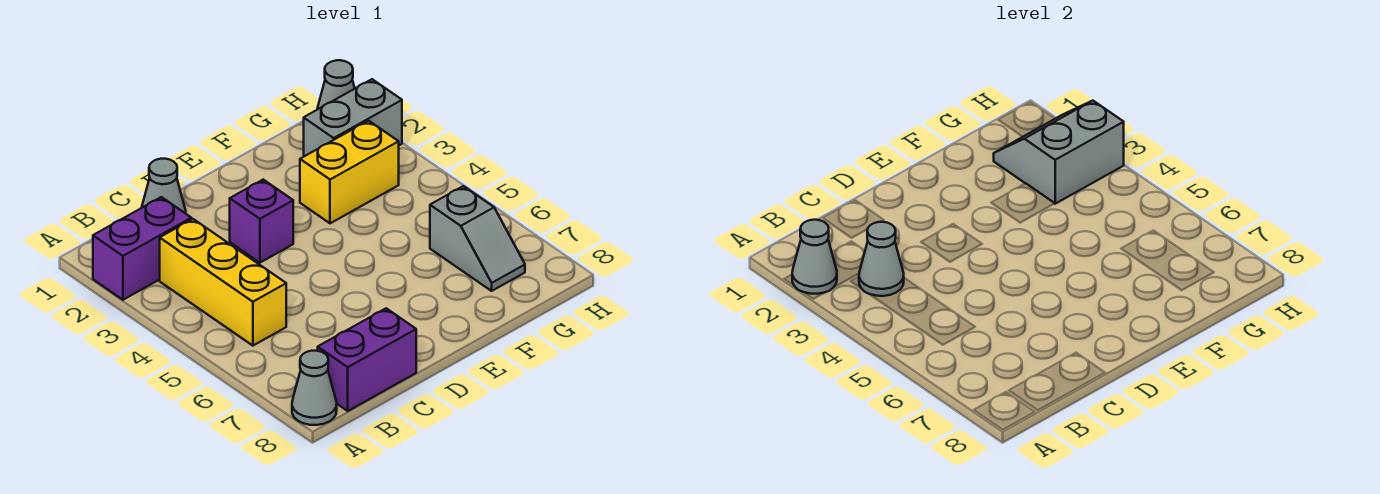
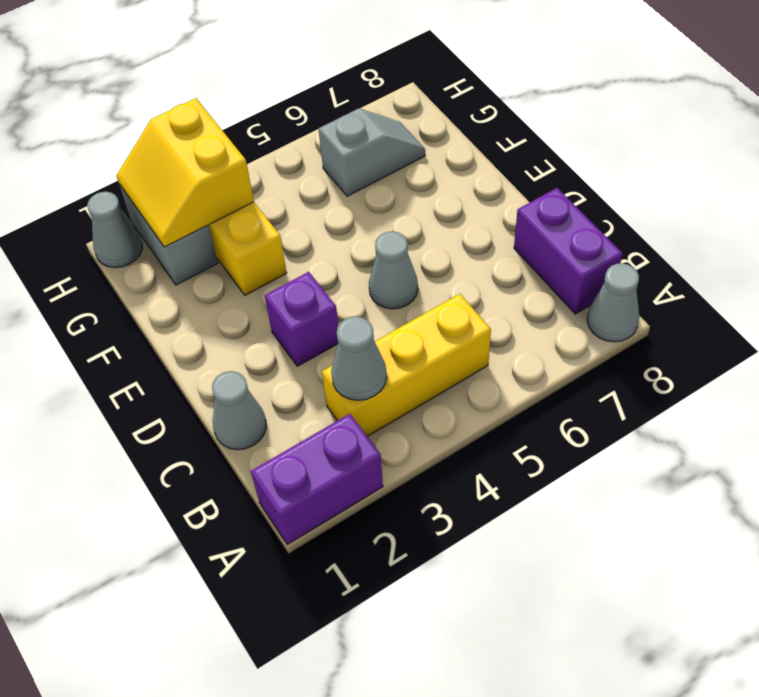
purple brick A2:B2 level 1 -> purple brick A1:A2 level 1
grey cone A2 level 2 -> grey cone D5 level 1
grey slope G2:H3 level 2 top 3 -> yellow slope G2:H3 level 2 top 3

